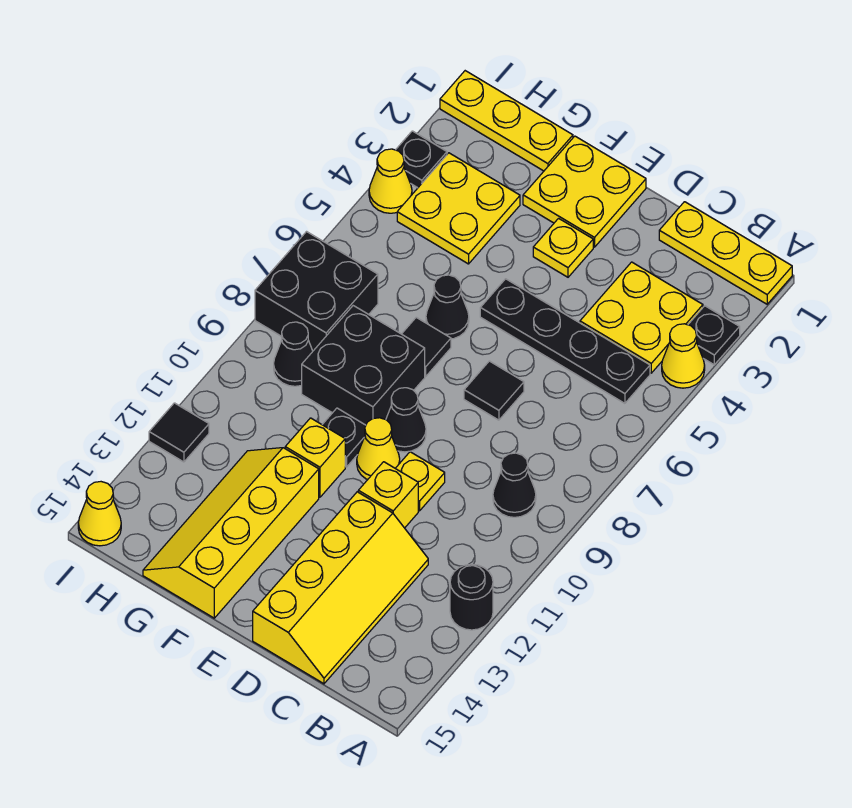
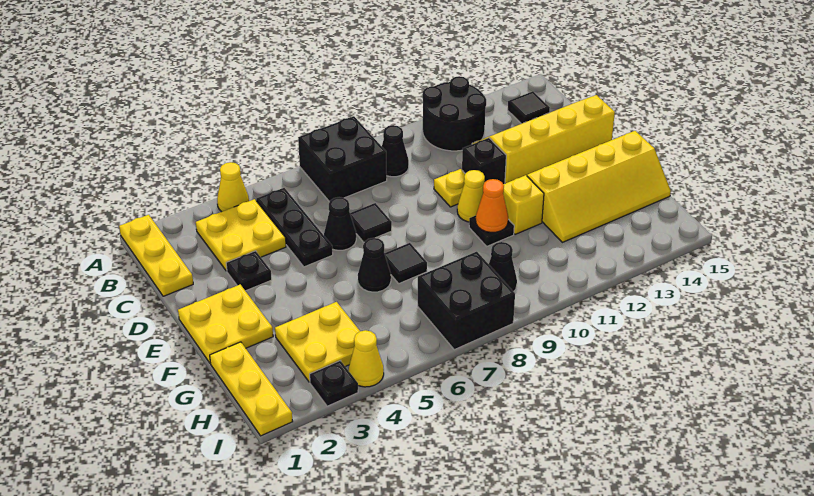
black plate A3 level 1 -> black plate D3 level 1
black round brick A12 level 1 -> black round brick A11:B12 level 1
black plate B5:E5 level 1 -> black plate B5:D5 level 1
yellow brick D11 level 1 -> black brick D11 level 1
yellow plate E3 level 1 -> none
black cone E9 level 1 -> black cone D6 level 1
black brick F8:G9 level 1 -> black brick A7:B8 level 1
none -> orange cone F10 level 2
black tile I12 level 1 -> black tile B14 level 1
yellow cone I15 level 1 -> none

